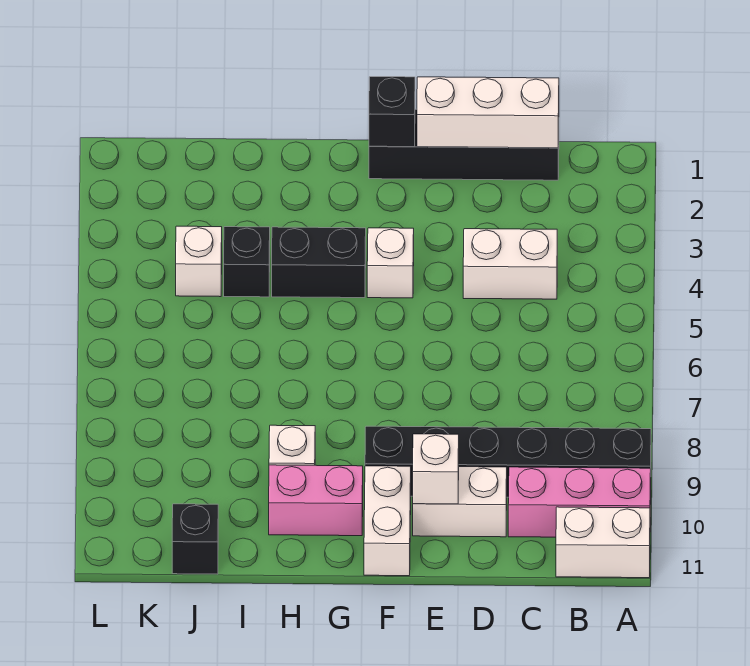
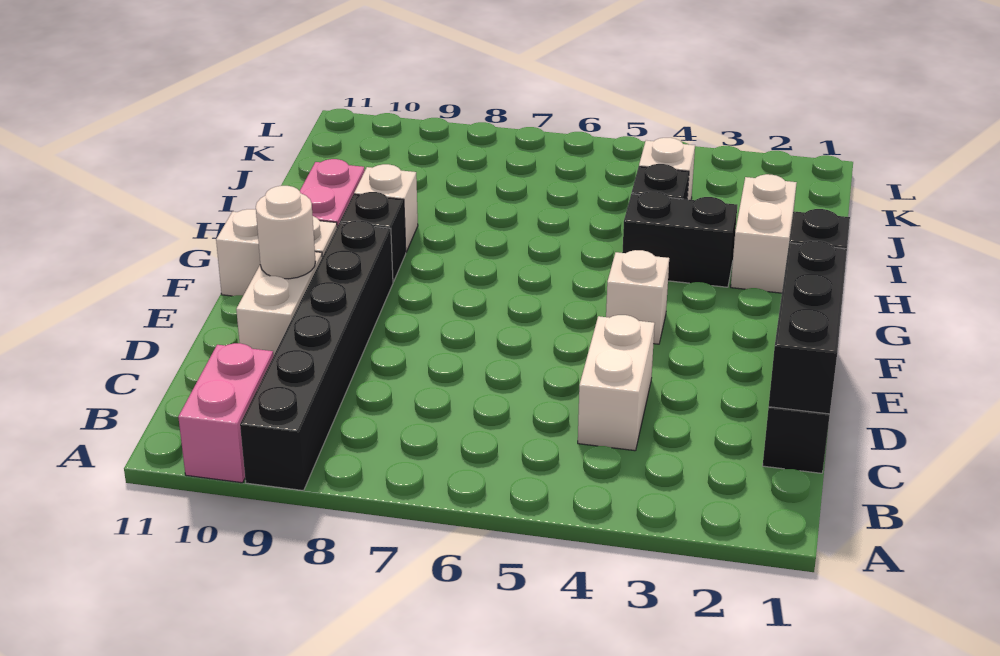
pink brick A10:C10 level 1 -> pink brick A10:B10 level 1
white brick A11:B11 level 1 -> white brick H2:I2 level 1
white brick C1:E1 level 2 -> black brick C1:E1 level 2
white brick E10 level 2 -> white round brick E10 level 2
black brick G4:H4 level 1 -> black brick H3:H4 level 1
black brick J11 level 1 -> black brick G9 level 1

